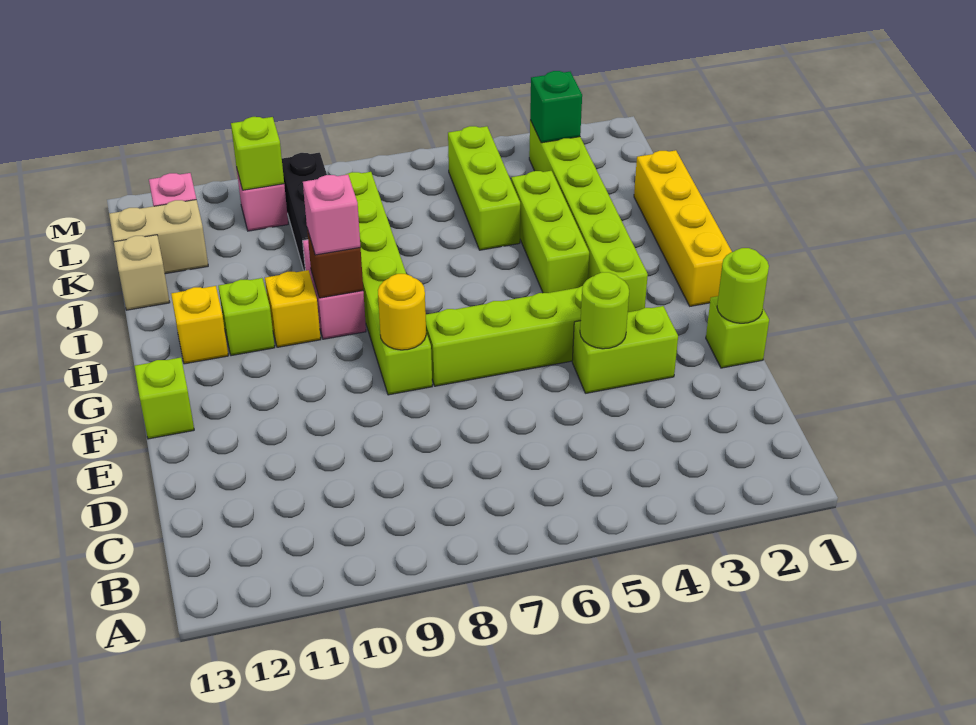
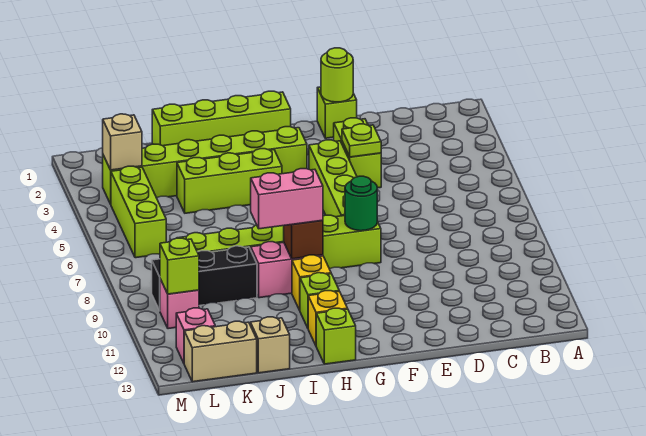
lime round brick E4 level 2 -> lime plate E4 level 2
yellow round brick F8 level 2 -> green round brick F8 level 2
lime brick F13 level 1 -> lime brick H13 level 1
yellow brick G1:J1 level 1 -> lime brick G1:J1 level 1
pink brick H9 level 3 -> pink brick H9:I9 level 3
lime brick J5:L5 level 1 -> lime brick L4:L6 level 1
tan brick K12:K13 level 1 -> tan brick K13:L13 level 1
green brick L3 level 2 -> tan brick L3 level 2

